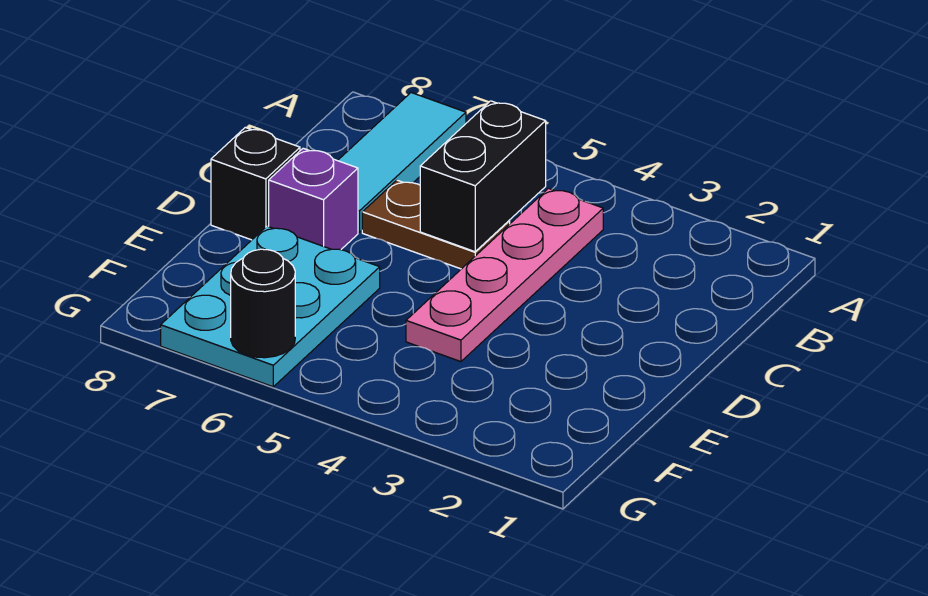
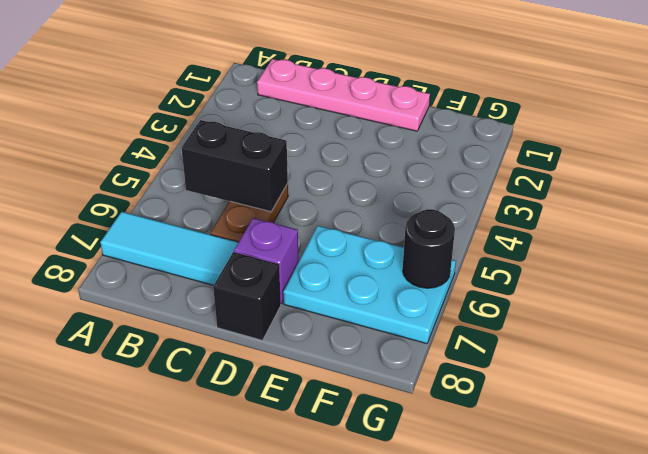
pink plate B4:E4 level 1 -> pink plate B1:E1 level 1

